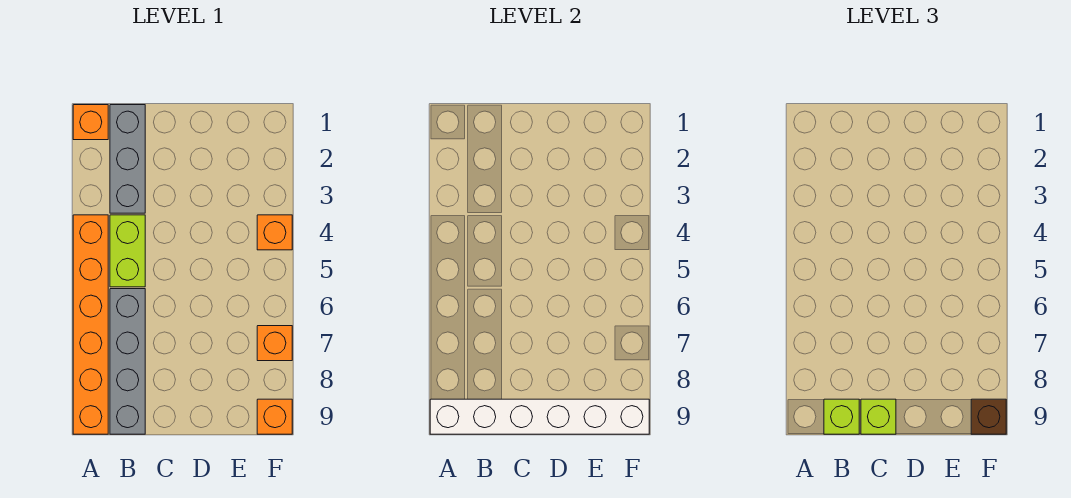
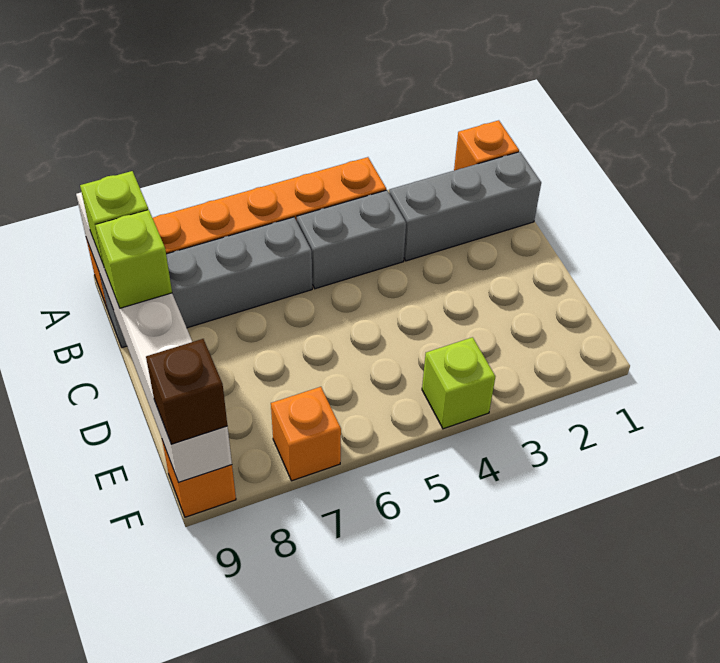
lime brick B4:B5 level 1 -> grey brick B4:B5 level 1
orange brick F4 level 1 -> lime brick F4 level 1

